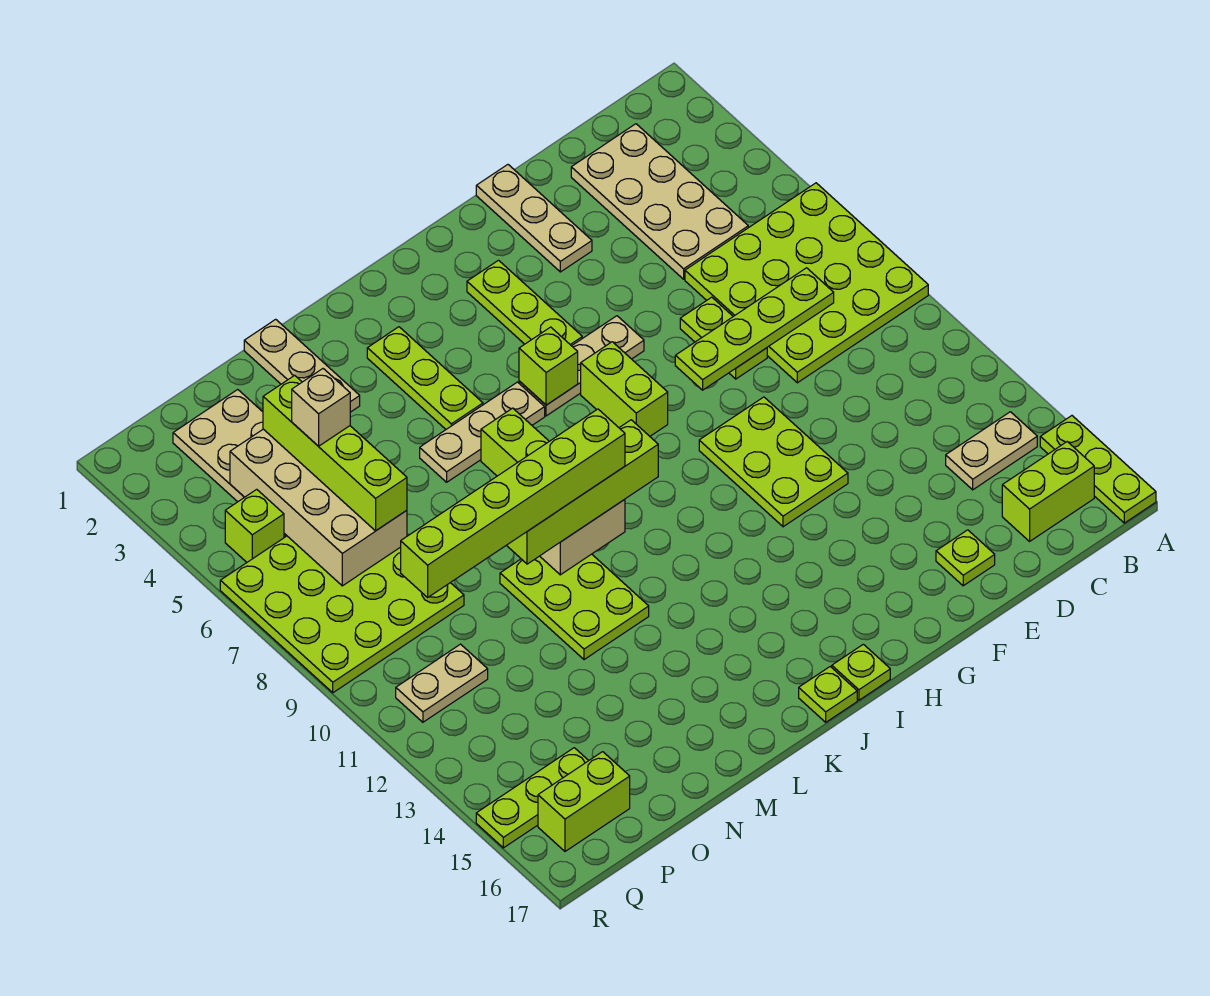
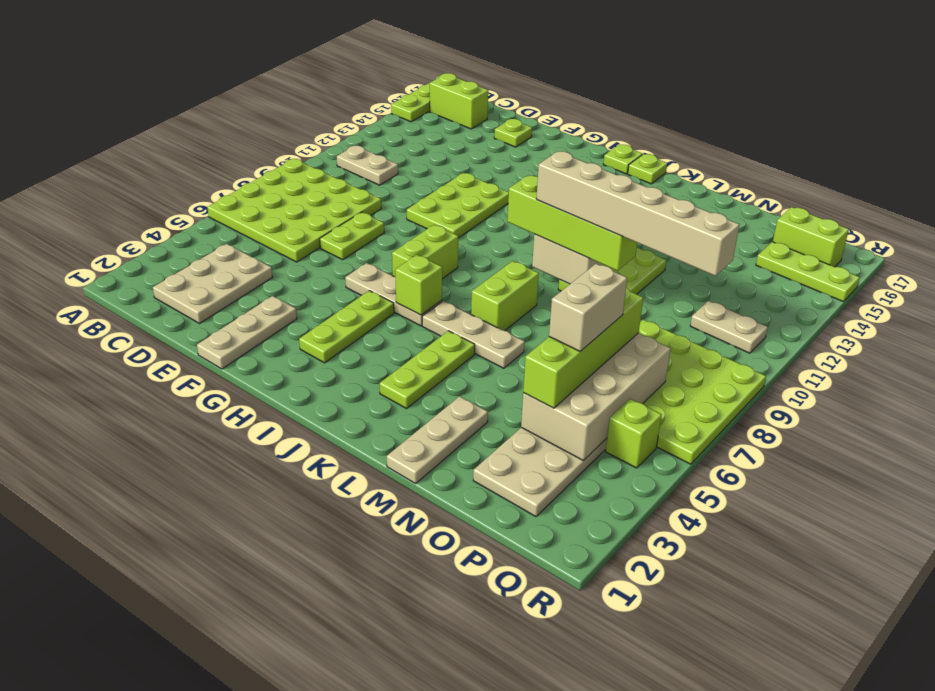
tan plate B14:C14 level 1 -> tan plate B11:C11 level 1
tan plate C2:D5 level 1 -> tan plate C2:D4 level 1
lime plate C8:F8 level 2 -> none
lime brick K10:P10 level 4 -> tan brick K10:P10 level 4
tan brick O5 level 4 -> tan brick O5:O6 level 4

